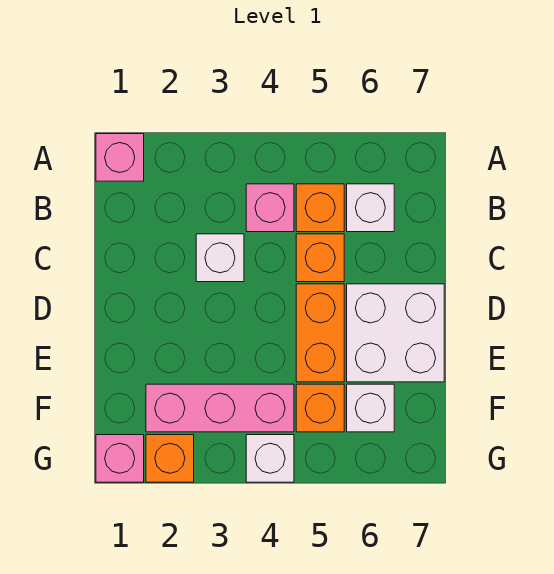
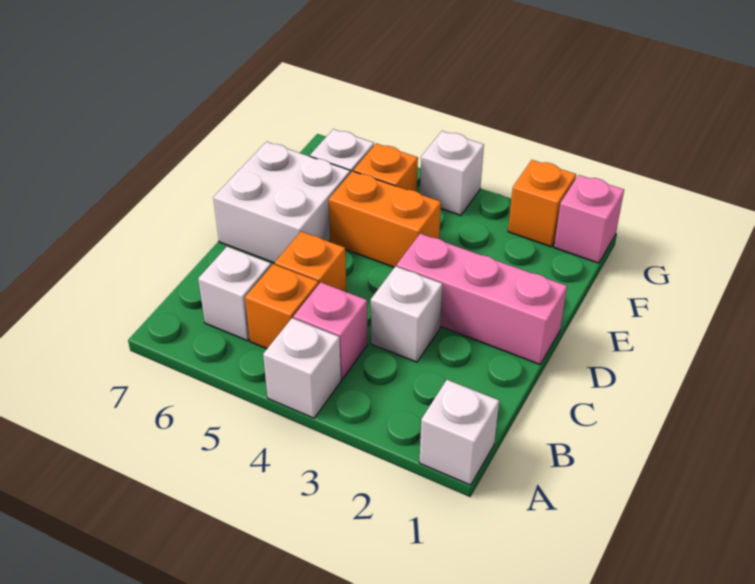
pink brick A1 level 1 -> white brick A1 level 1
none -> white brick A4 level 1
orange brick D5:E5 level 1 -> orange brick E4:E5 level 1
pink brick F2:F4 level 1 -> pink brick D1:D3 level 1

